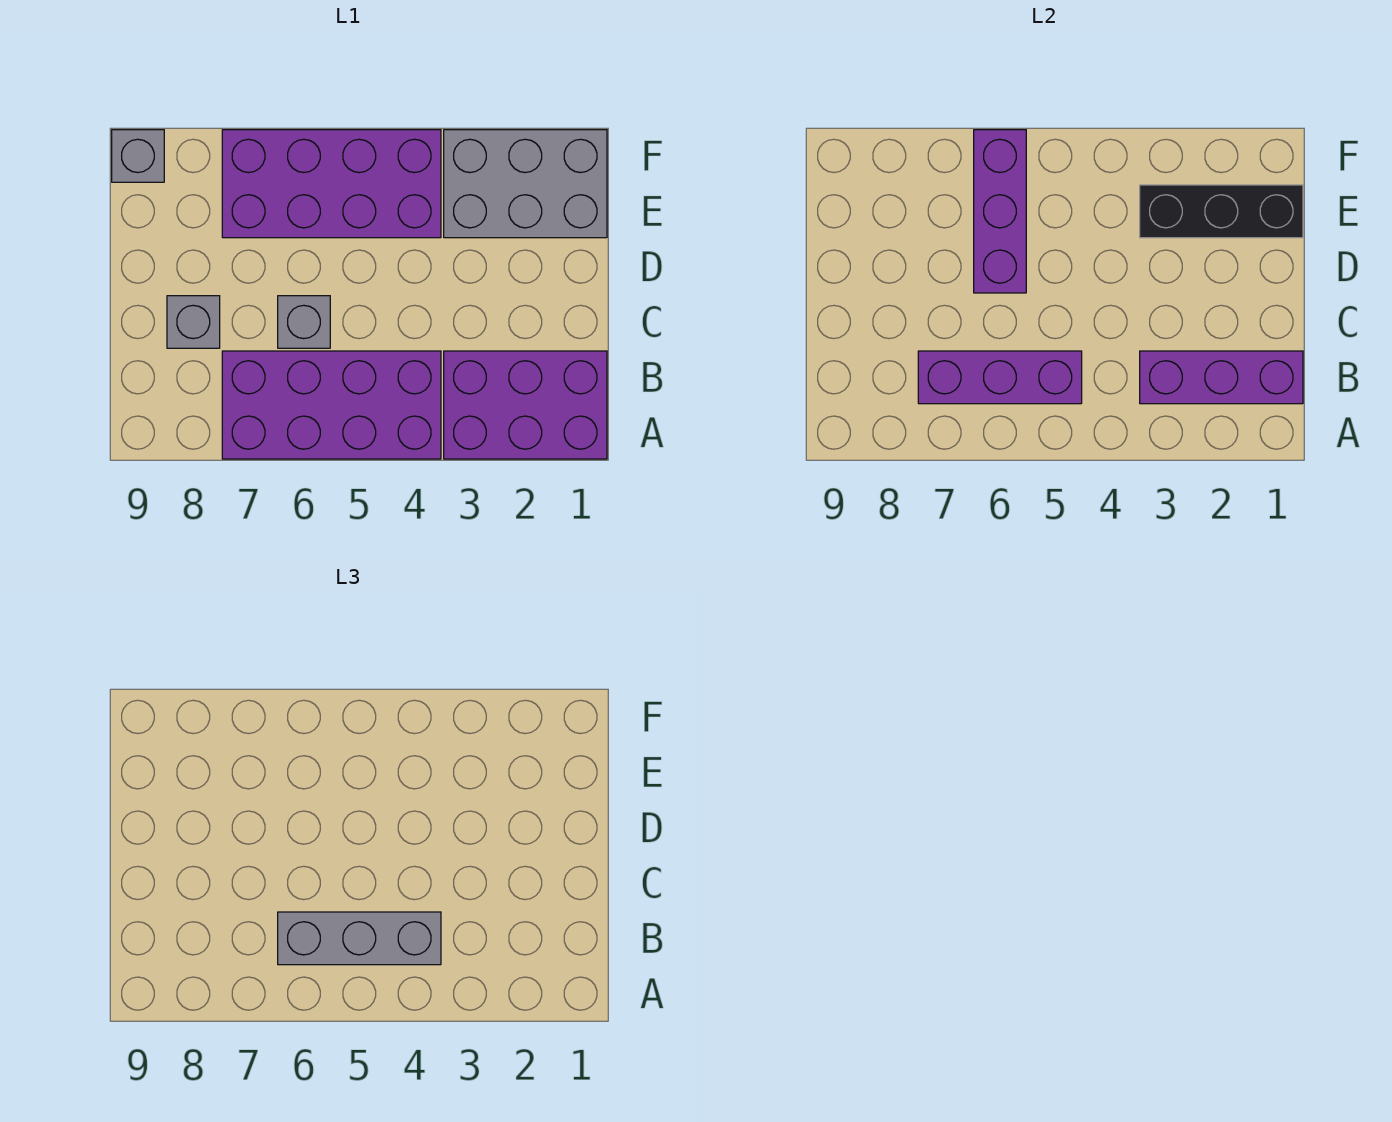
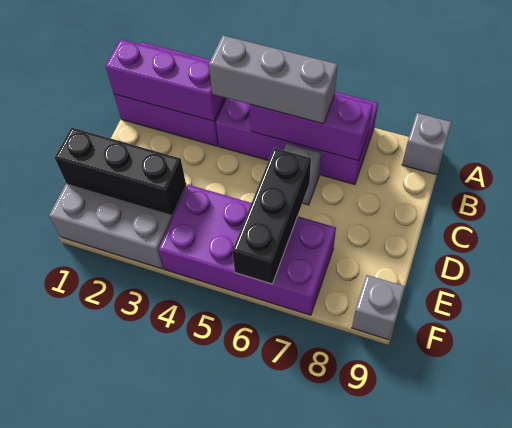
grey brick C8 level 1 -> grey brick A9 level 1
purple brick D6:F6 level 2 -> black brick D6:F6 level 2

